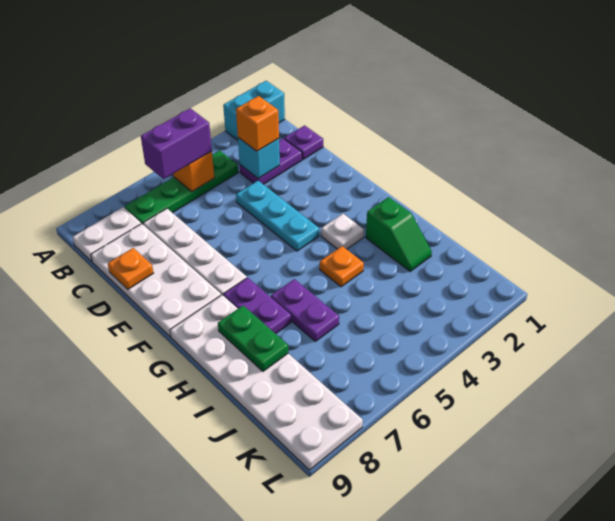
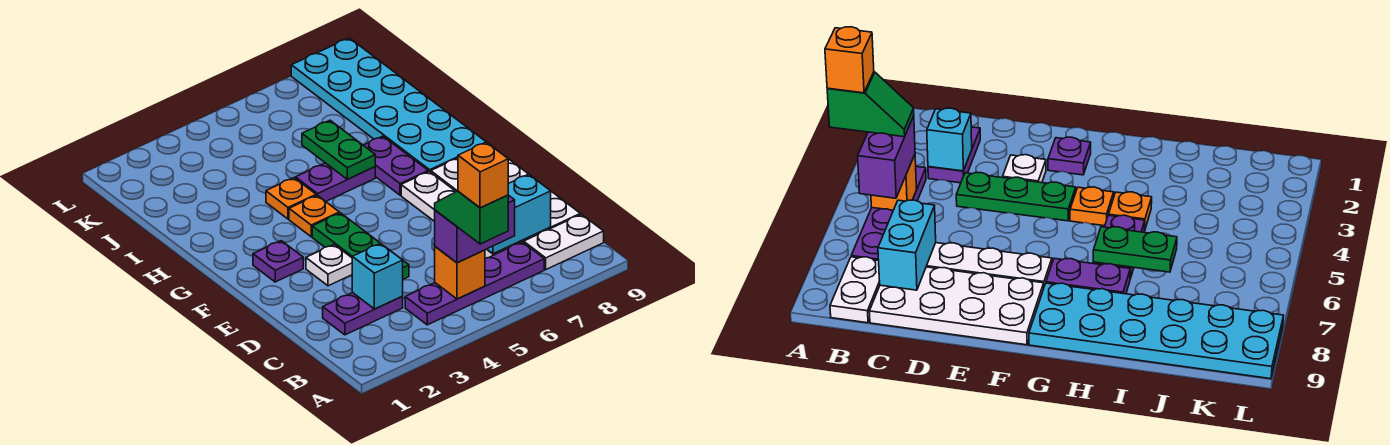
cyan brick A1:A2 level 1 -> cyan brick C7:C8 level 2
green plate B4:B7 level 1 -> purple plate B4:B7 level 1
purple plate C1 level 1 -> purple plate F2 level 1
orange brick C3 level 3 -> orange brick A5 level 5
cyan plate D4:F4 level 1 -> green plate D4:F4 level 1
orange plate D9 level 2 -> orange plate G4 level 1
white plate G3 level 1 -> white plate E3 level 1
white plate G8:L9 level 1 -> cyan plate G8:L9 level 1
green slope H2:I2 level 1 top H -> green slope A5:B5 level 4 top A
purple plate H6:I6 level 1 -> purple plate H5:H6 level 1
green plate H8:I8 level 2 -> green plate H6:I6 level 2

